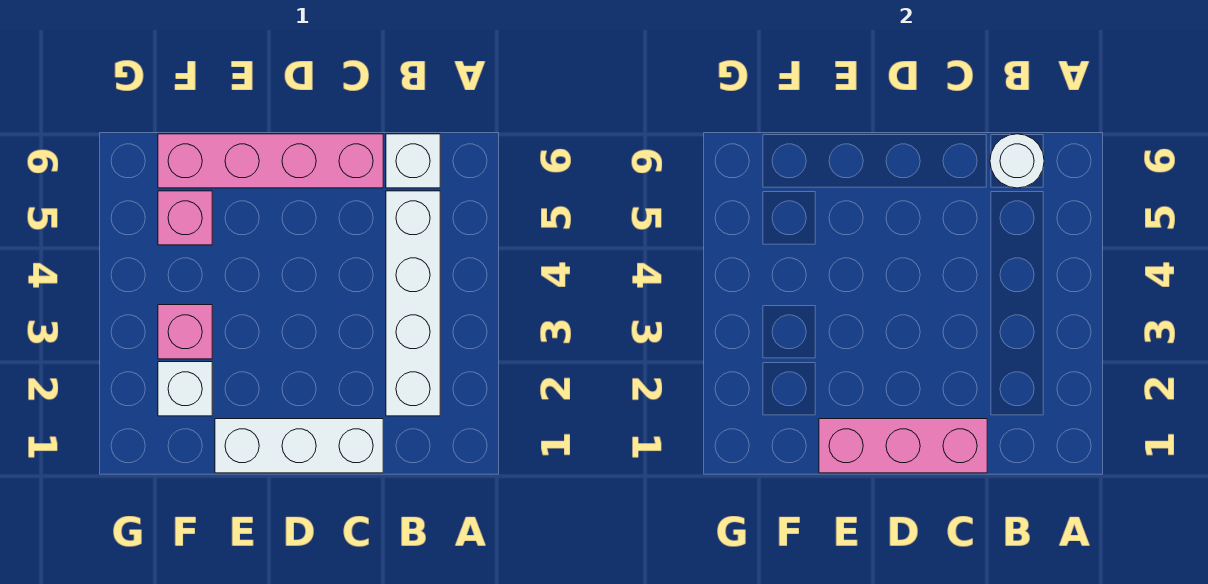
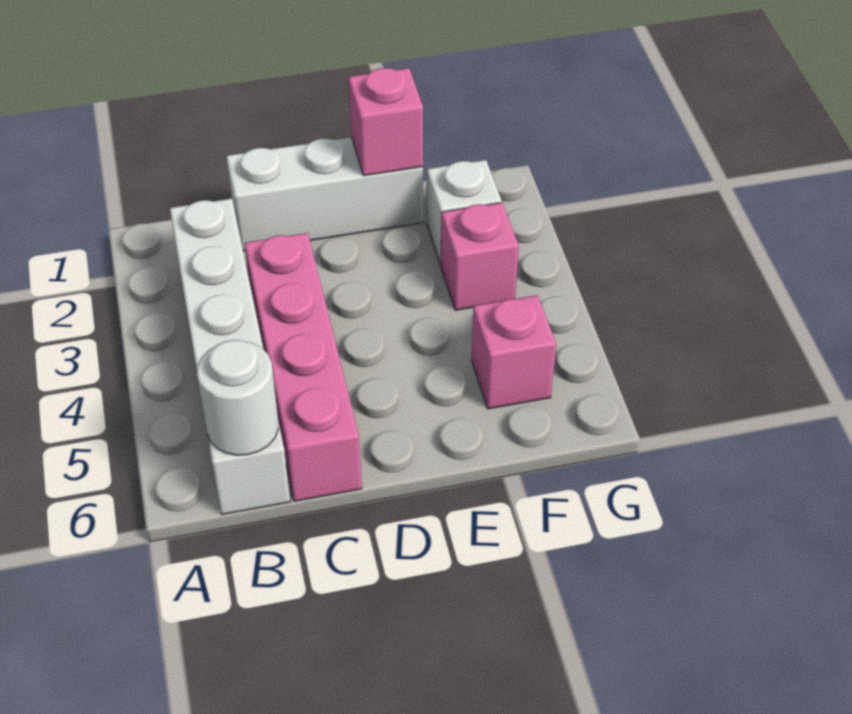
pink brick C1:E1 level 2 -> pink brick E1 level 2
pink brick C6:F6 level 1 -> pink brick C3:C6 level 1

